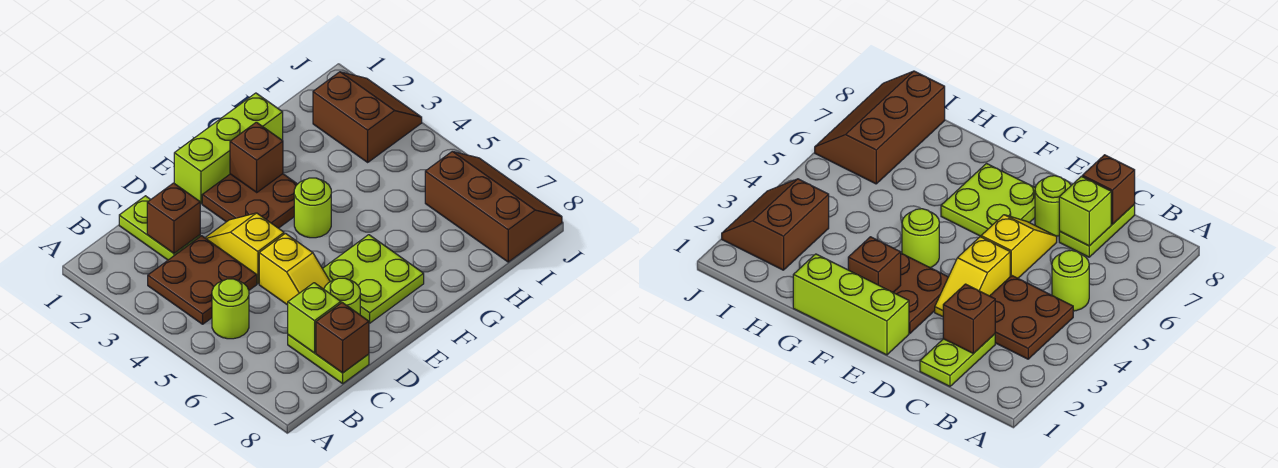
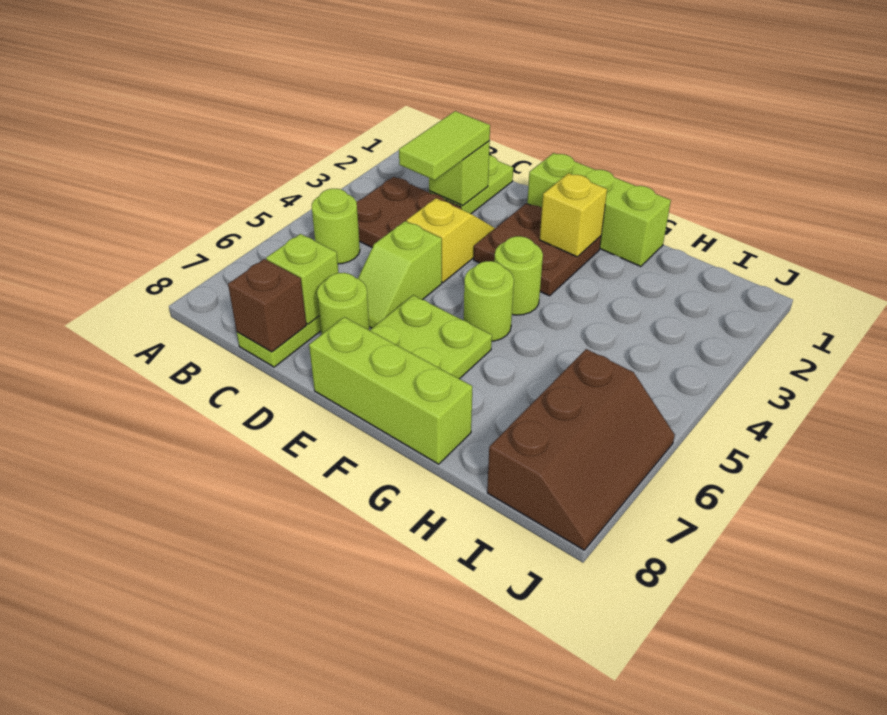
brown brick C2 level 2 -> lime brick C2 level 2
none -> lime tile C2:C3 level 3
yellow slope D5:D6 level 1 top 5 -> lime slope D5:D6 level 1 top 5
none -> lime brick E8:G8 level 1
brown brick F2 level 2 -> yellow brick F2 level 2
none -> lime round brick F5 level 1
brown slope I2:J3 level 1 top I -> none

